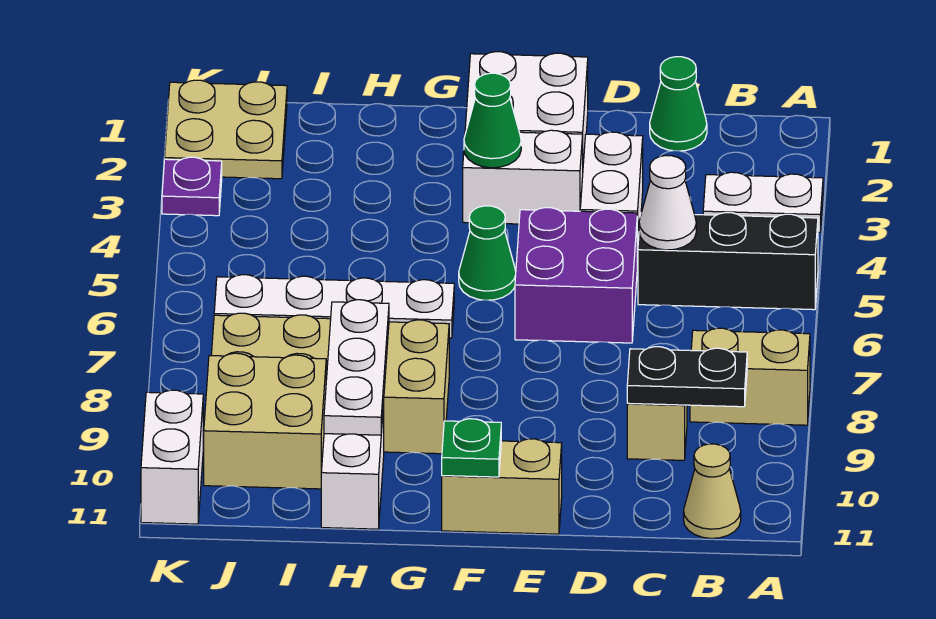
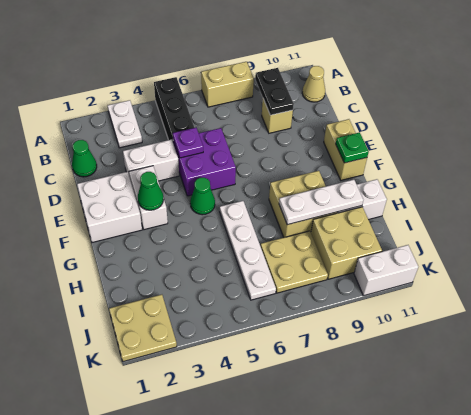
tan brick A8:B8 level 1 -> tan brick A7:A8 level 1
white cone C5 level 2 -> none
purple plate K3 level 1 -> purple plate D5 level 2

